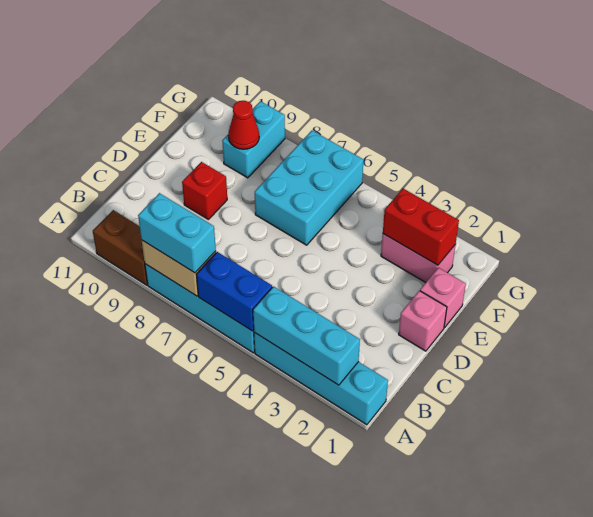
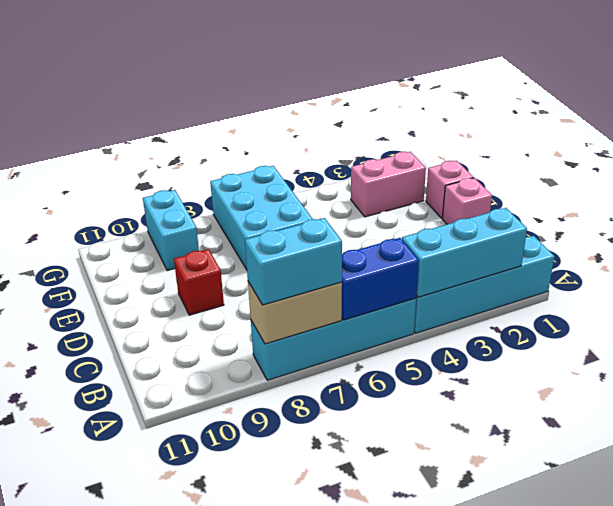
brown brick A9:A10 level 1 -> none
red brick F2:F3 level 2 -> none
red cone F9 level 2 -> none

